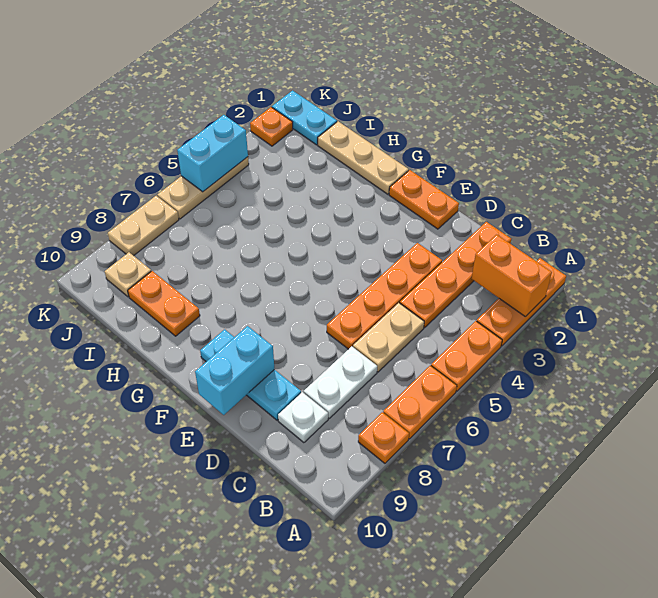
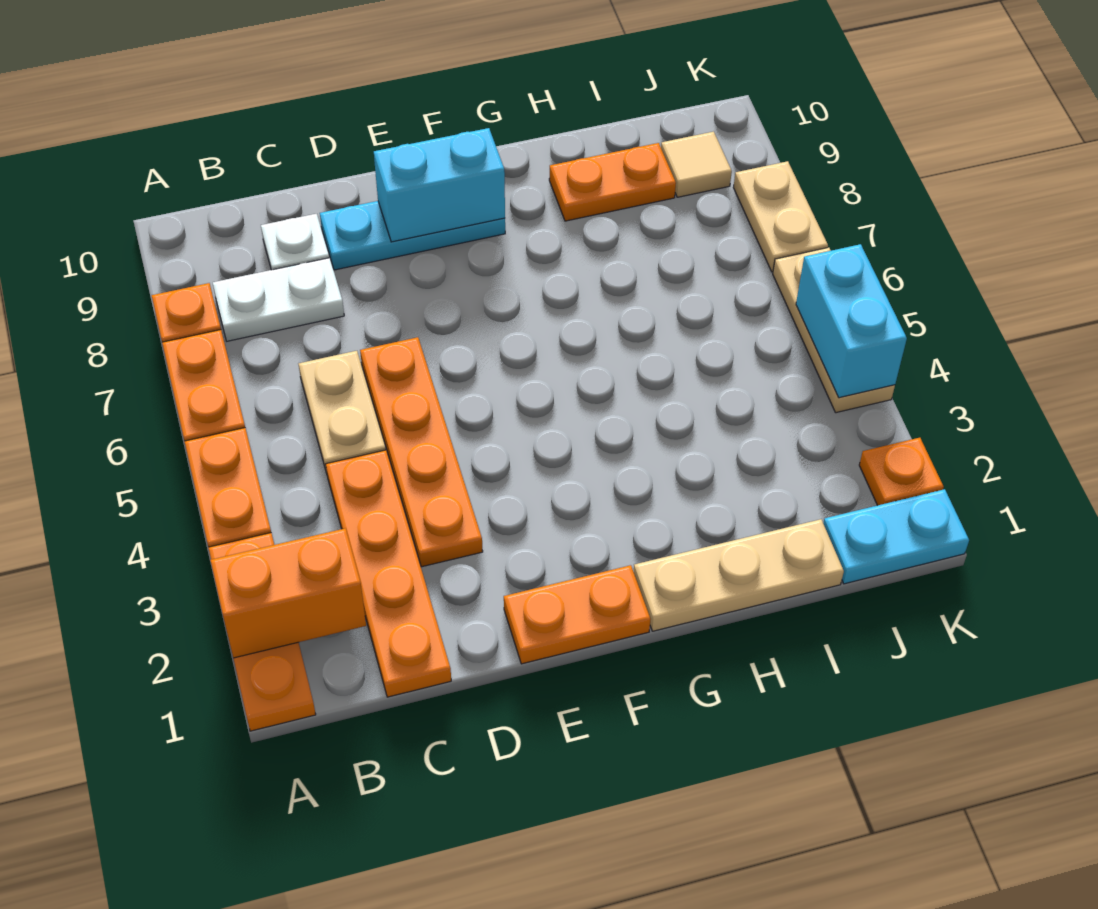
white plate C7:C8 level 1 -> white plate B8:C8 level 1
cyan brick E9:E10 level 2 -> cyan brick E9:F9 level 2
tan plate J9 level 1 -> tan tile J9 level 1

